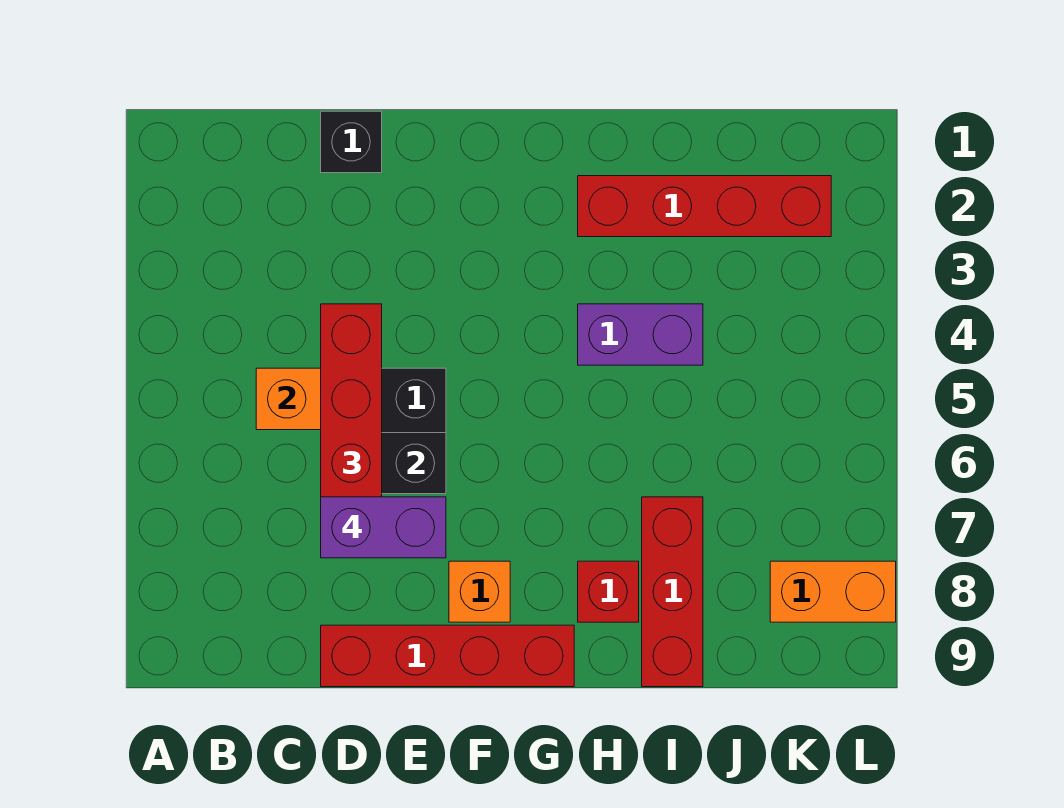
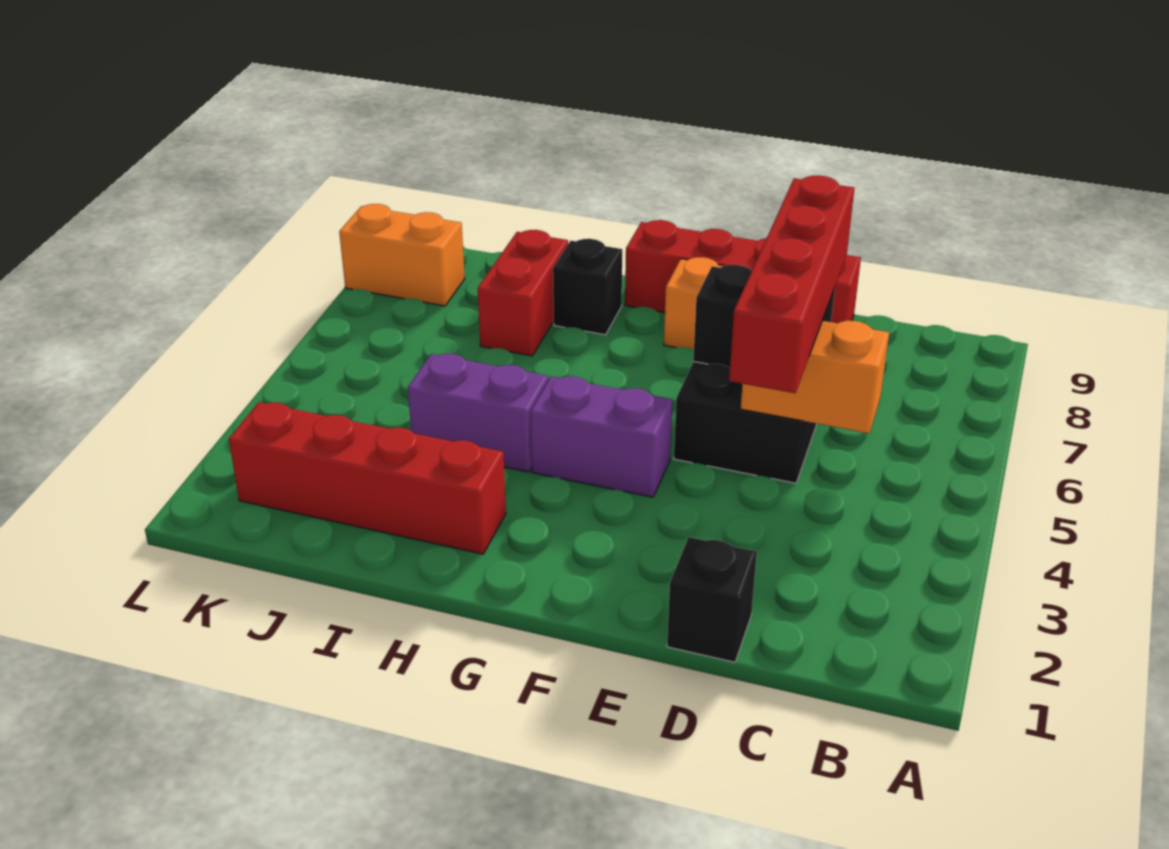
purple brick D7:E7 level 4 -> purple brick F4:G4 level 1
red brick H8 level 1 -> black brick H8 level 1
red brick I7:I9 level 1 -> red brick I7:I8 level 1

